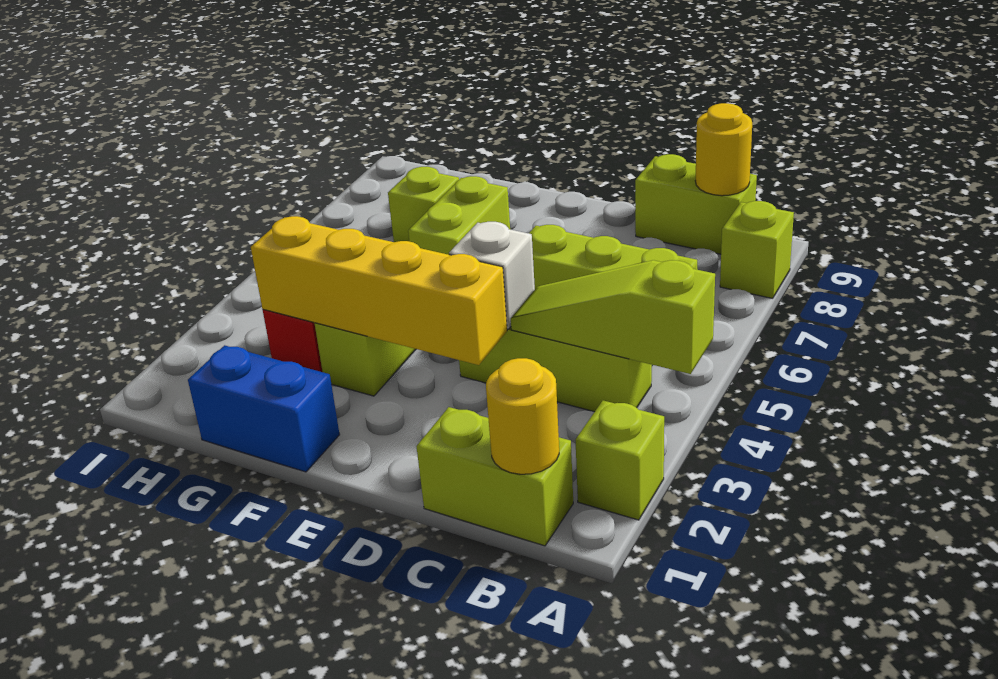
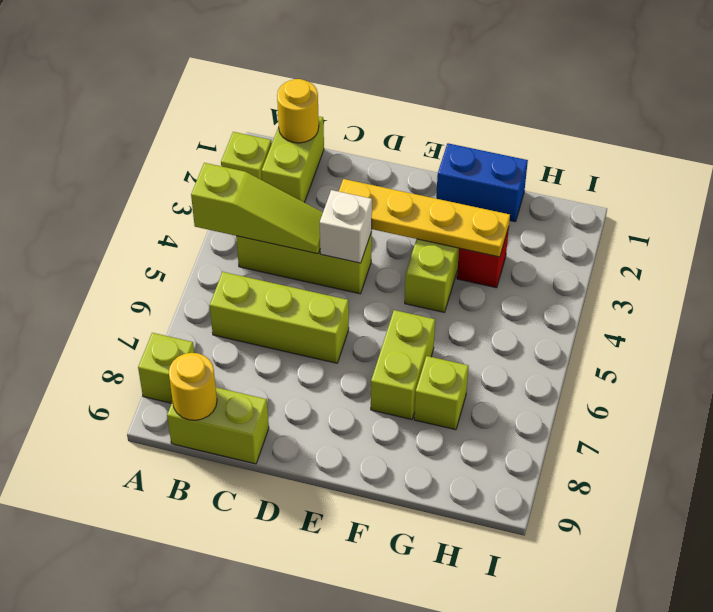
lime brick B1:C1 level 1 -> lime brick B1:B2 level 1
yellow brick D3:G3 level 2 -> yellow plate D3:G3 level 2

